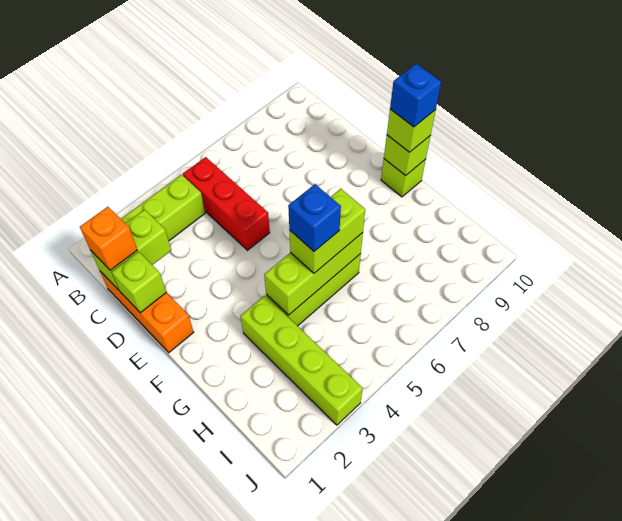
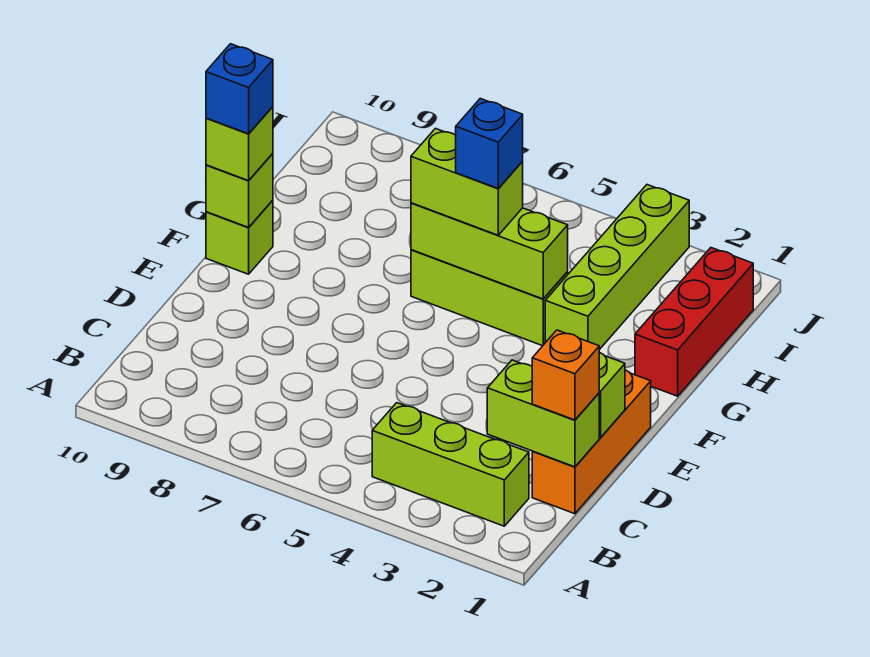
red brick B5:D5 level 1 -> red brick G1:I1 level 1

